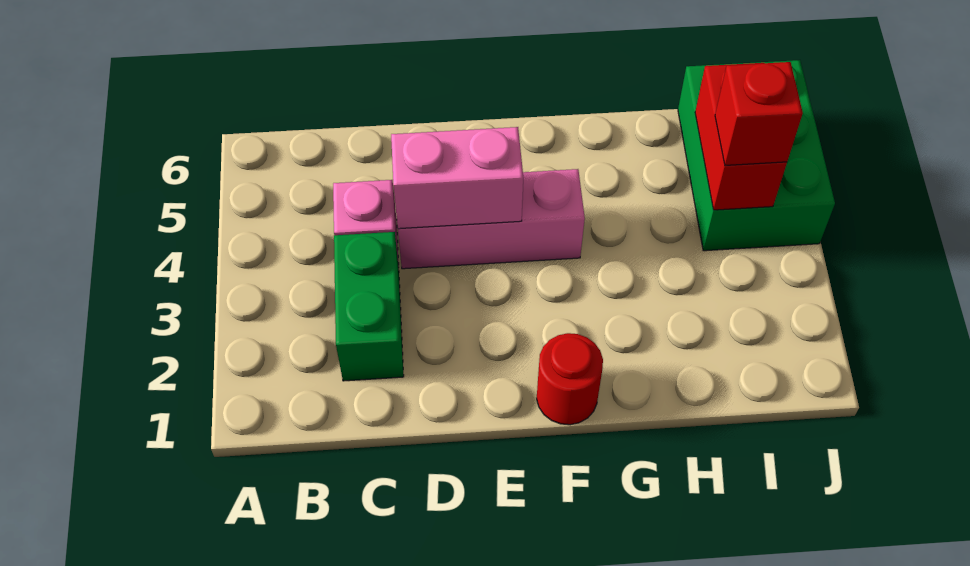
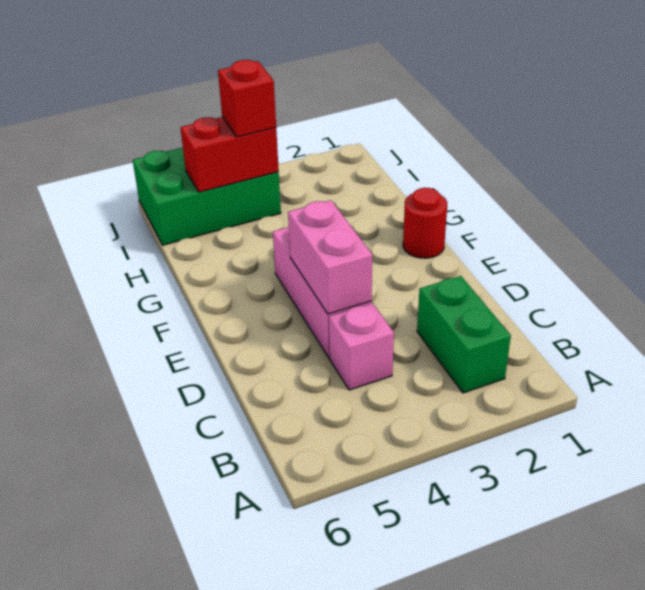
green brick C2:C3 level 1 -> green brick B2:C2 level 1

